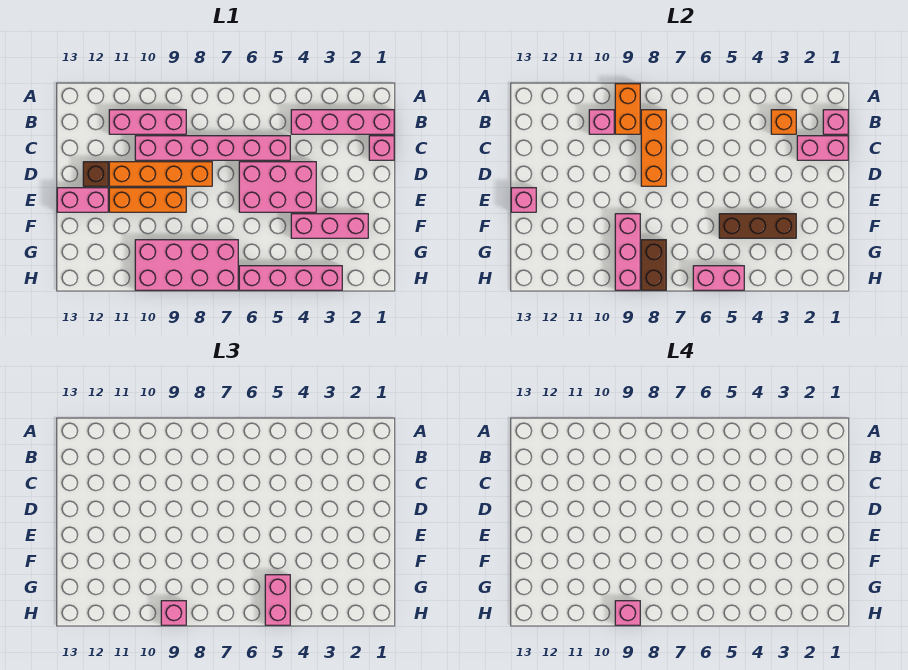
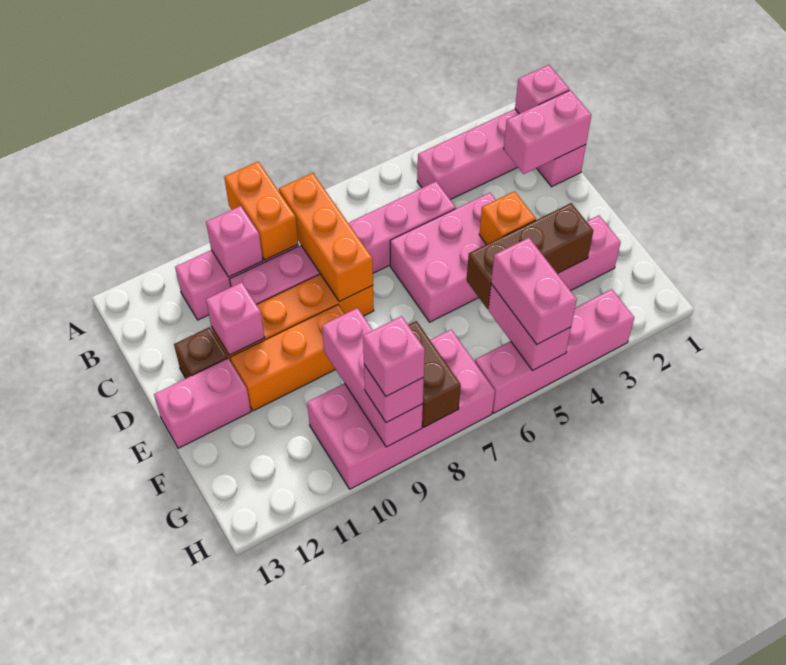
orange brick B3 level 2 -> orange brick E4 level 2
pink brick E13 level 2 -> pink brick D11 level 2
pink brick H5:H6 level 2 -> pink brick G5:H5 level 2

